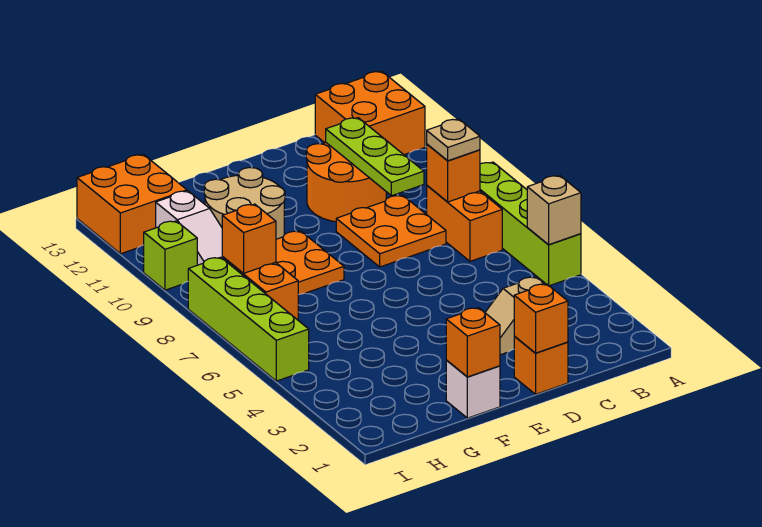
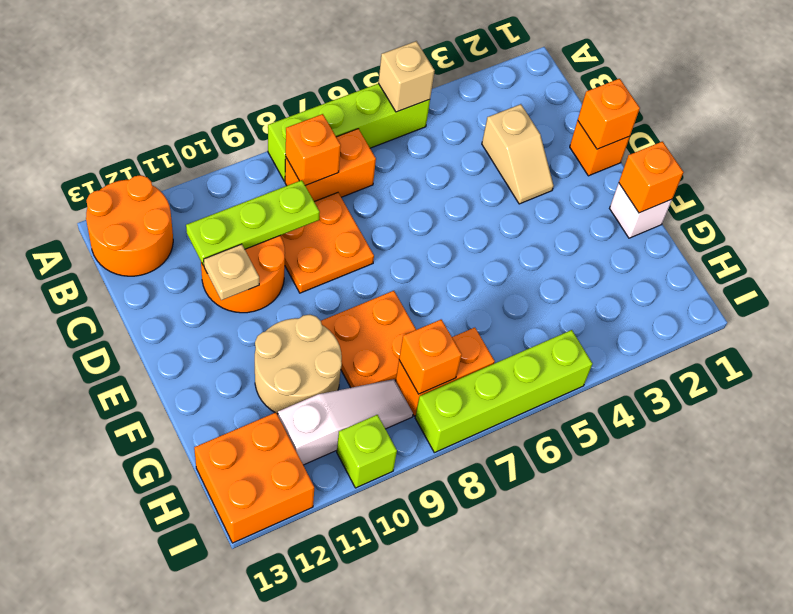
orange brick A12:B13 level 1 -> orange round brick A12:B13 level 1
tan plate B8 level 3 -> tan plate D11 level 2

